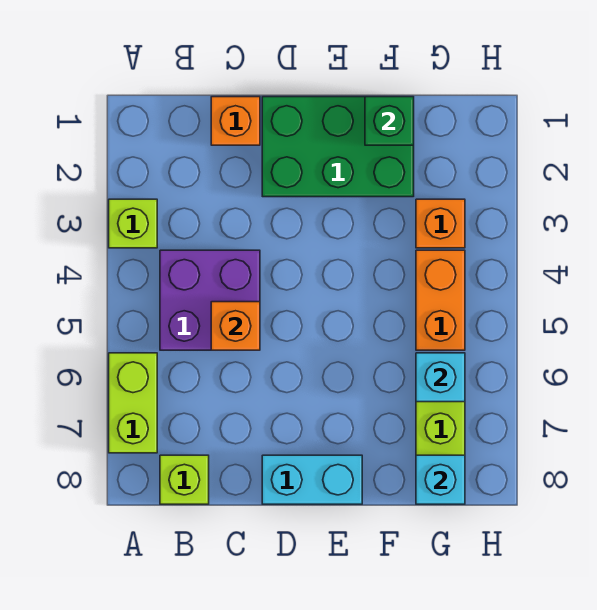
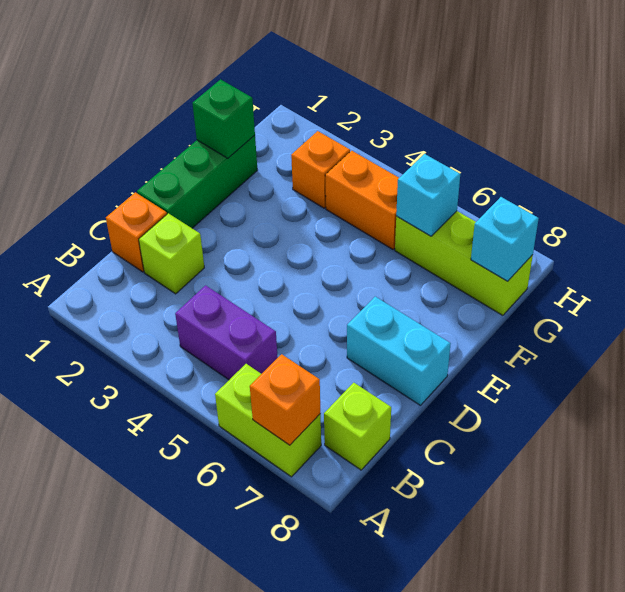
lime brick A3 level 1 -> lime brick C2 level 1
purple brick B4:C5 level 1 -> purple brick B4:B5 level 1
orange brick C5 level 2 -> orange brick A7 level 2
green brick D1:F2 level 1 -> green brick D1:F1 level 1
cyan brick D8:E8 level 1 -> cyan brick D7:D8 level 1

